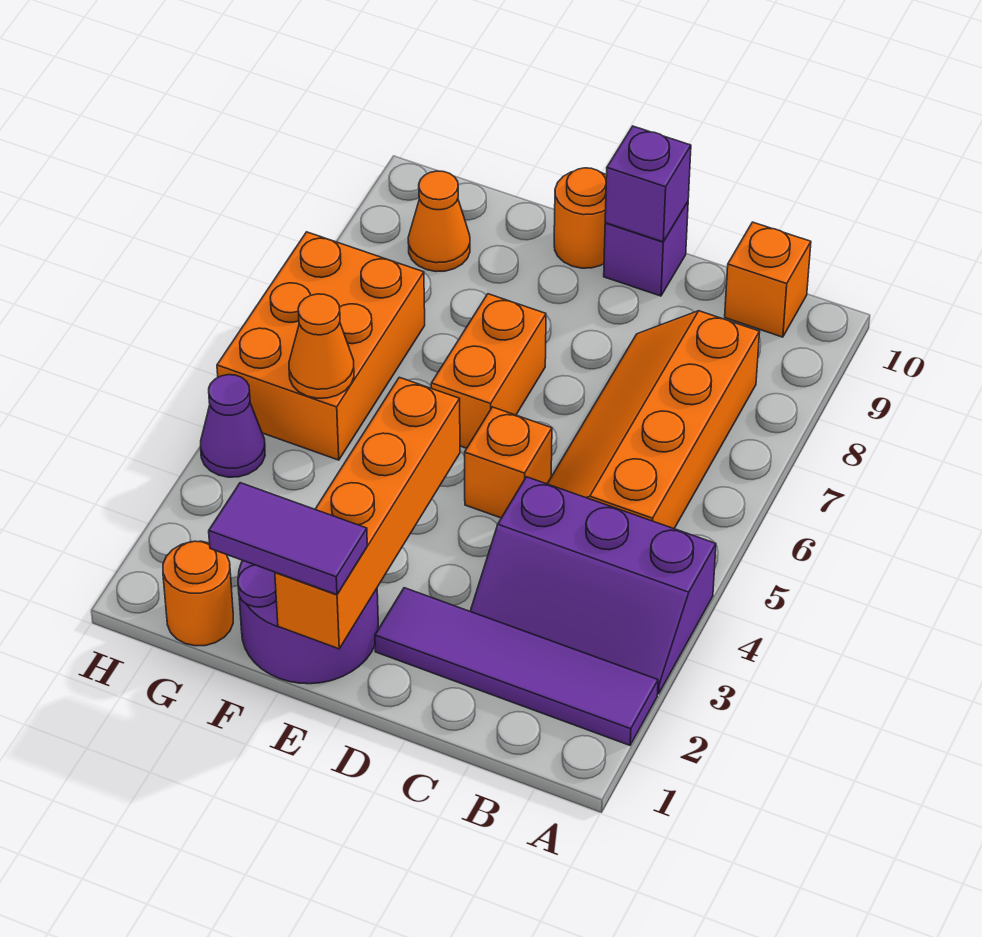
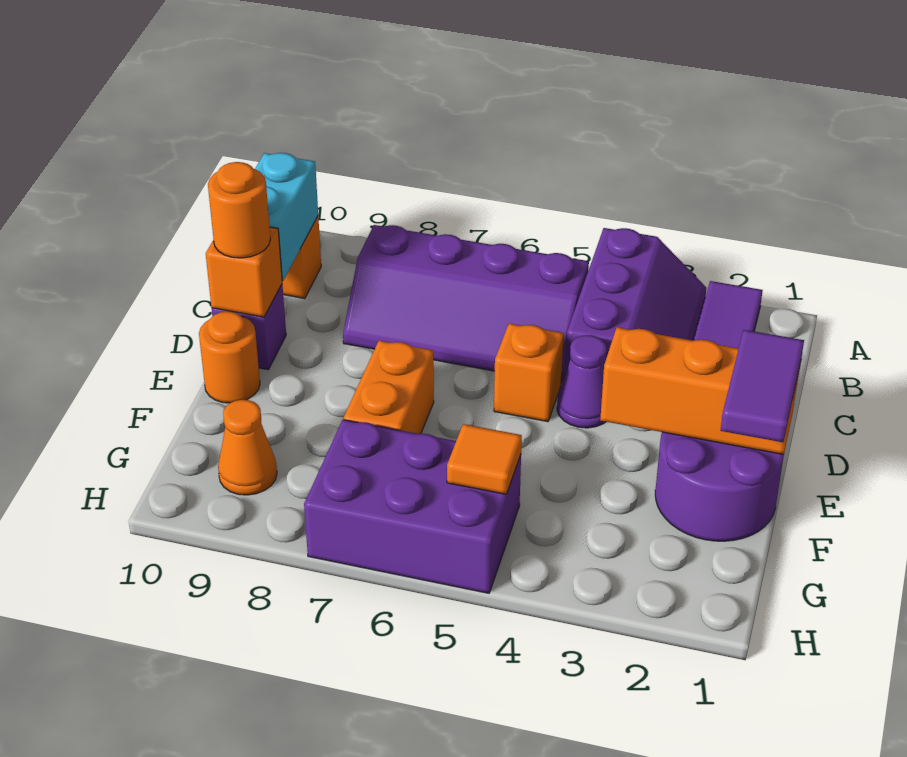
orange slope B5:C8 level 1 top B -> purple slope B5:C8 level 1 top B
none -> cyan brick B10:C10 level 2
purple brick D10 level 2 -> orange brick D10 level 2
orange brick E1:E4 level 2 -> orange brick E1:E3 level 2
orange brick E6:E7 level 1 -> orange brick E7:F7 level 1
orange round brick G1 level 1 -> orange round brick D10 level 3
orange brick G5:H7 level 1 -> purple brick G5:H7 level 1
orange cone G5 level 2 -> orange tile G5 level 2
purple cone H4 level 1 -> purple cone D4 level 1

